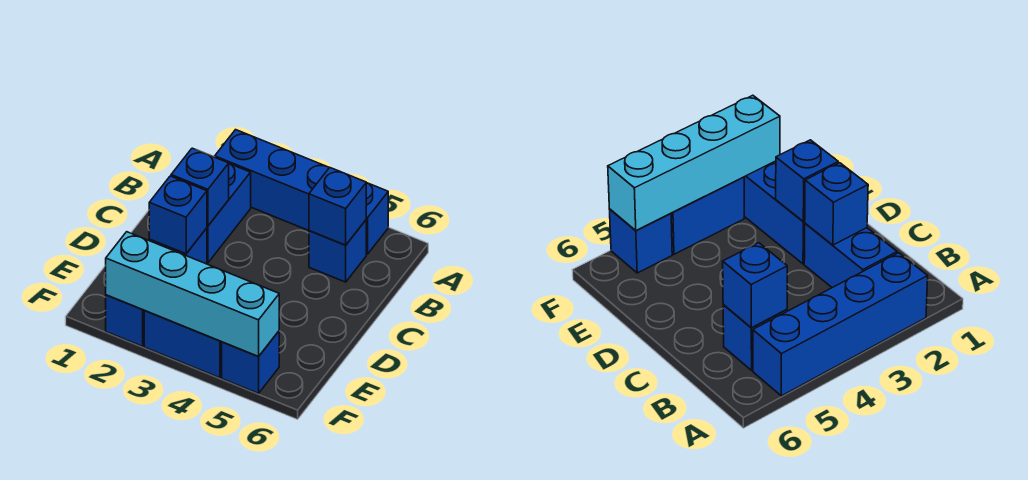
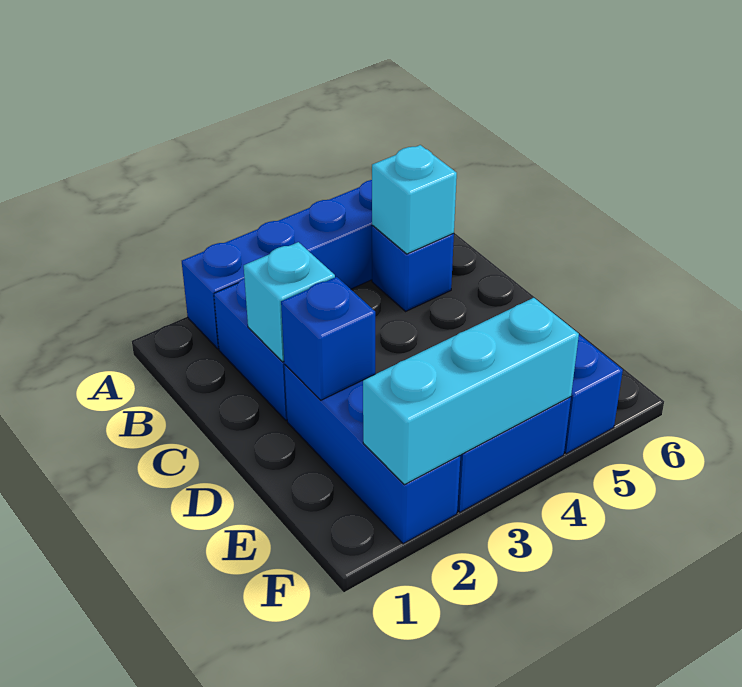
blue brick B5 level 2 -> cyan brick B5 level 2
blue brick C2 level 2 -> cyan brick C2 level 2
cyan brick F2:F5 level 2 -> cyan brick F2:F4 level 2

